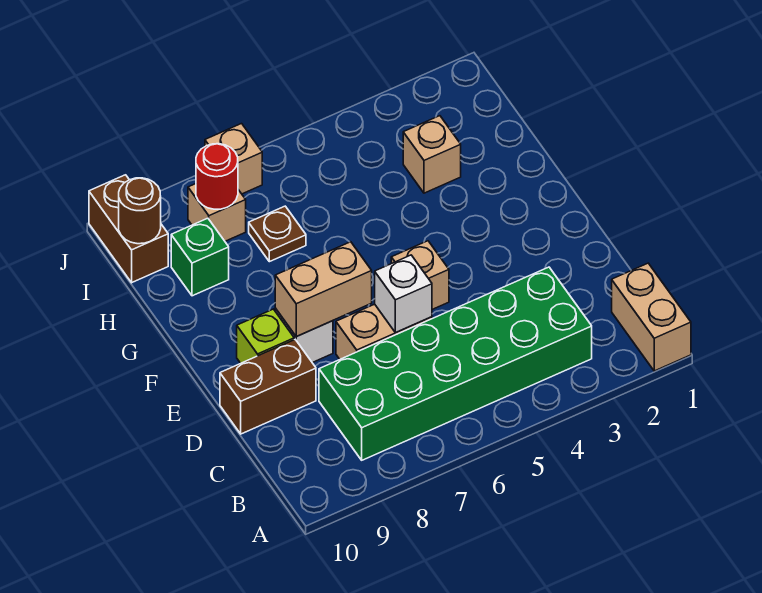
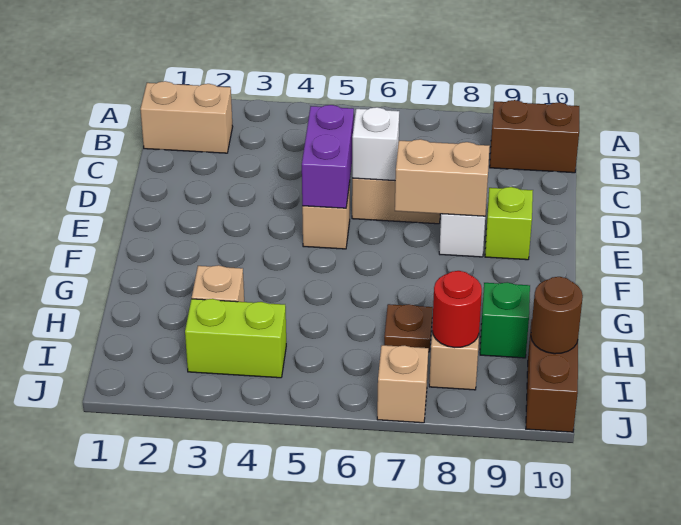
tan brick A1:B1 level 1 -> tan brick B1:B2 level 1
green brick B3:C8 level 1 -> none
none -> purple brick D5:E5 level 2
brown brick D9:D10 level 1 -> brown brick B9:B10 level 1
none -> lime brick I3:I4 level 1

